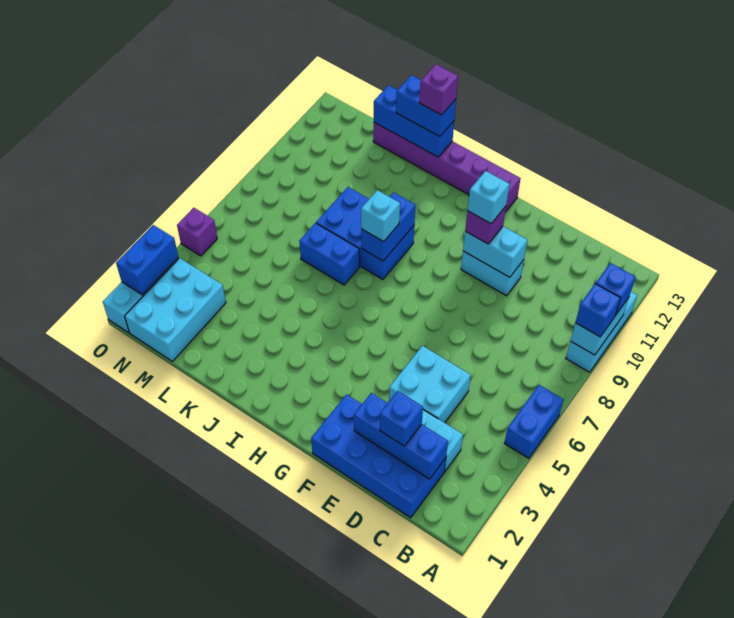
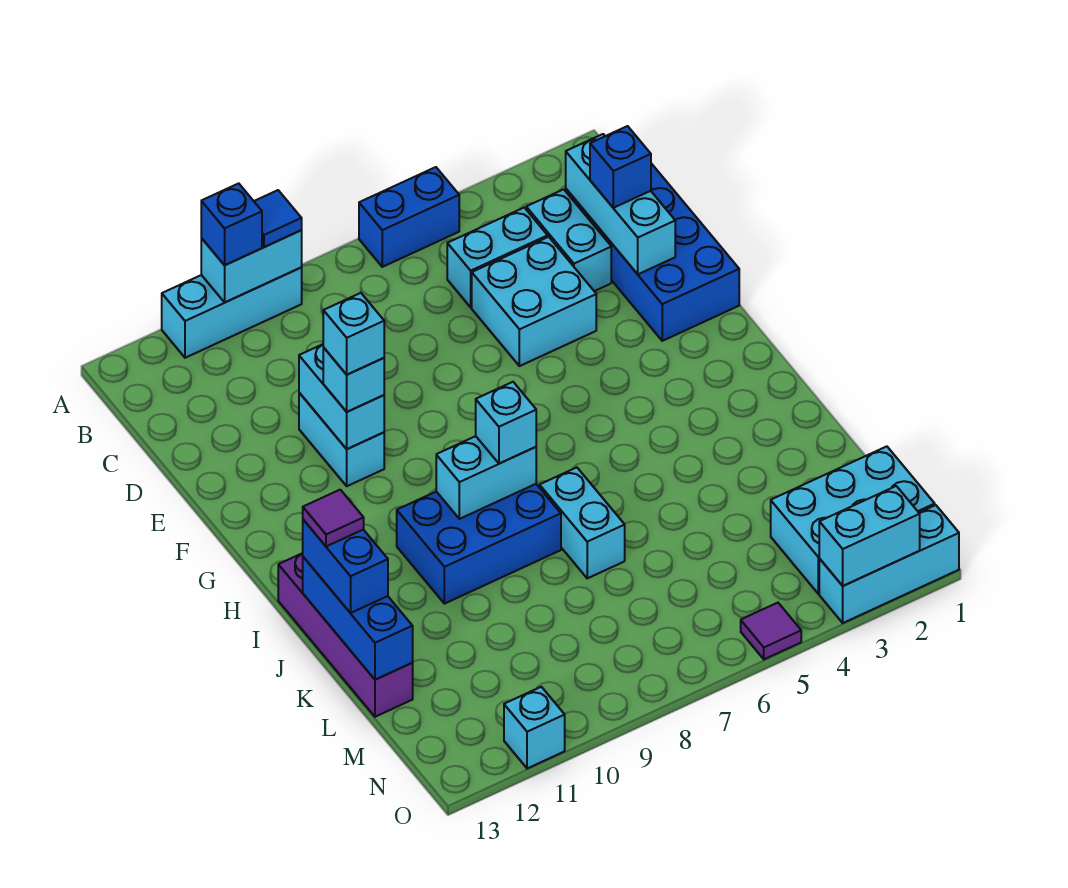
blue brick A9 level 3 -> blue tile A9 level 3
blue brick C2:E2 level 2 -> cyan brick C2:E2 level 2
none -> cyan brick C4:C5 level 1
purple brick F10 level 3 -> cyan brick F10 level 3
purple brick G13:L13 level 1 -> purple brick I13:L13 level 1
blue brick I8:K9 level 1 -> blue brick I8:J10 level 1
blue brick I8:I9 level 2 -> cyan brick I8:I9 level 2
blue brick J7:K7 level 1 -> cyan brick J7:K7 level 1
purple brick J13 level 4 -> purple tile J13 level 4
blue brick O2:O3 level 2 -> cyan brick O2:O3 level 2
purple brick O5 level 1 -> purple tile O5 level 1
none -> cyan brick O11 level 1

